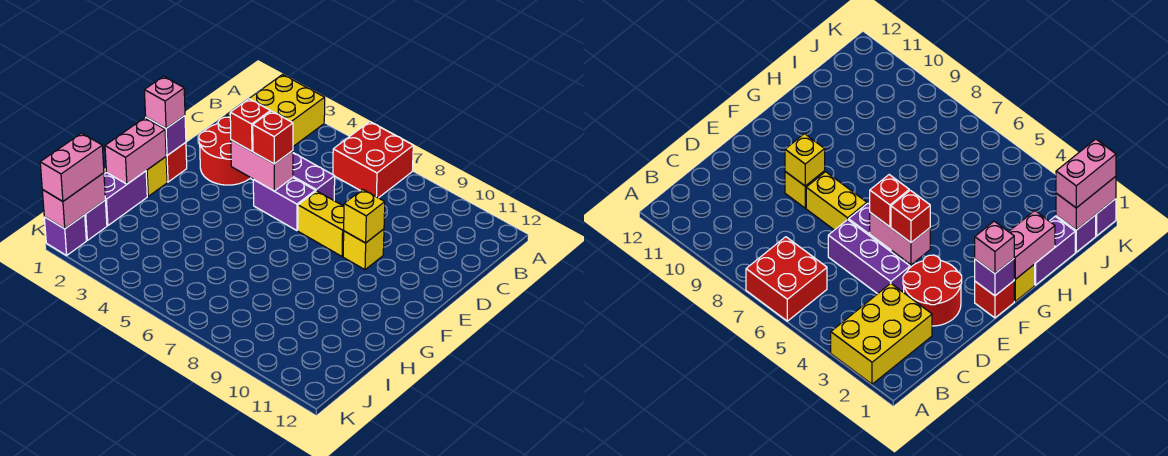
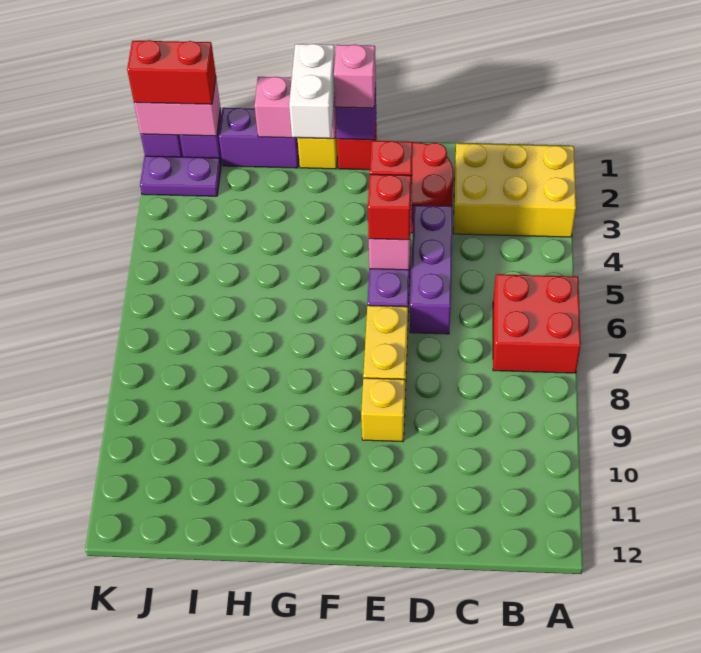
yellow brick E9 level 2 -> none
none -> white brick G1:G2 level 3
pink brick J1:K1 level 3 -> red brick J1:K1 level 3
none -> purple plate J2:K2 level 1

